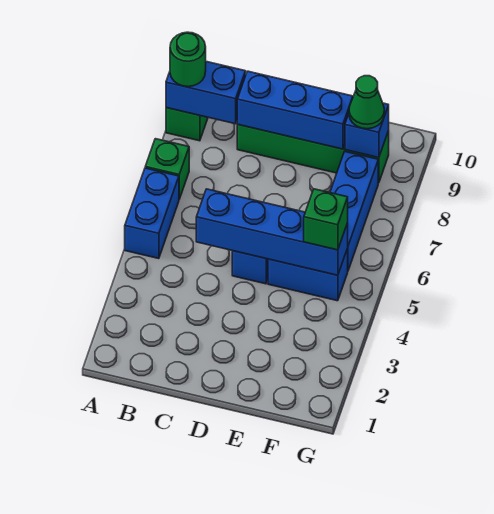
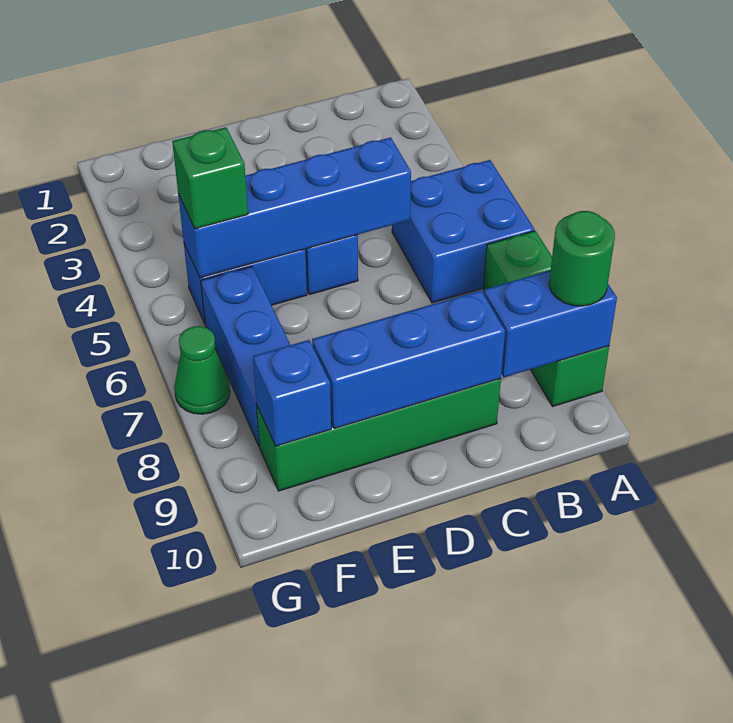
blue brick A5:A6 level 1 -> blue brick A5:B6 level 1
green cone F9 level 3 -> green cone G7 level 1

